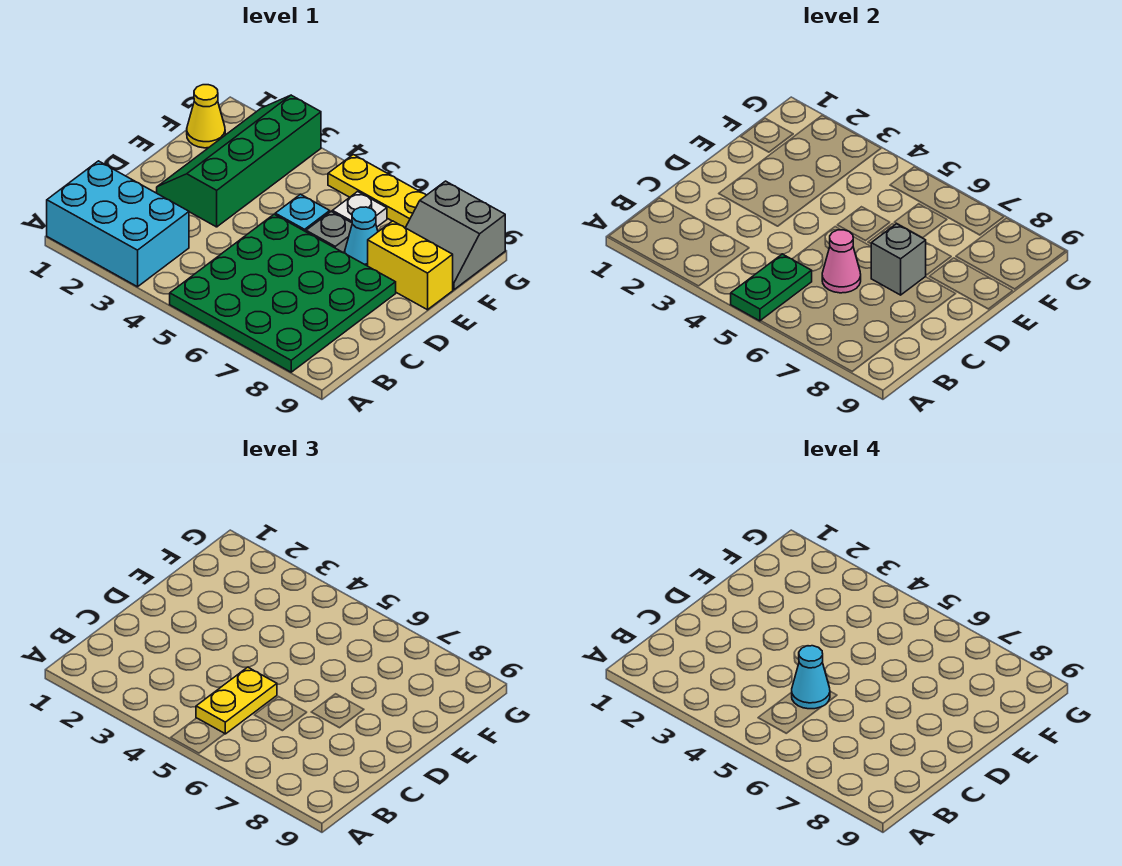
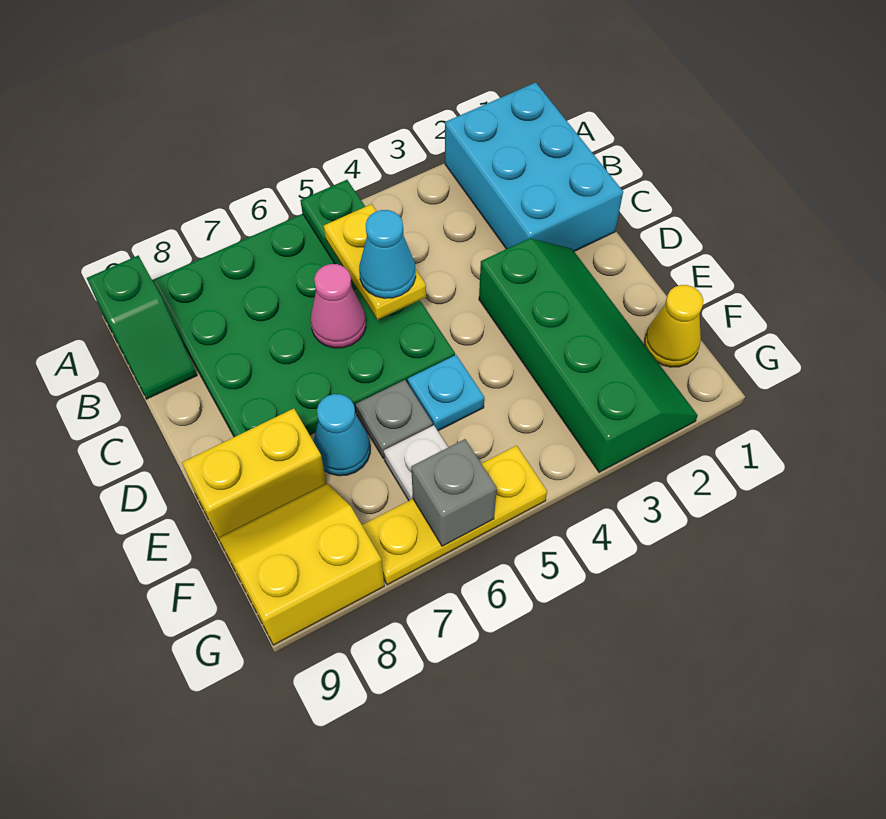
cyan brick A1:B3 level 1 -> cyan brick A1:C2 level 1
none -> green slope A9:B9 level 1 top A
grey brick D7 level 2 -> grey brick G6 level 2
grey slope F8:G9 level 1 top G -> yellow slope F8:G9 level 1 top G

